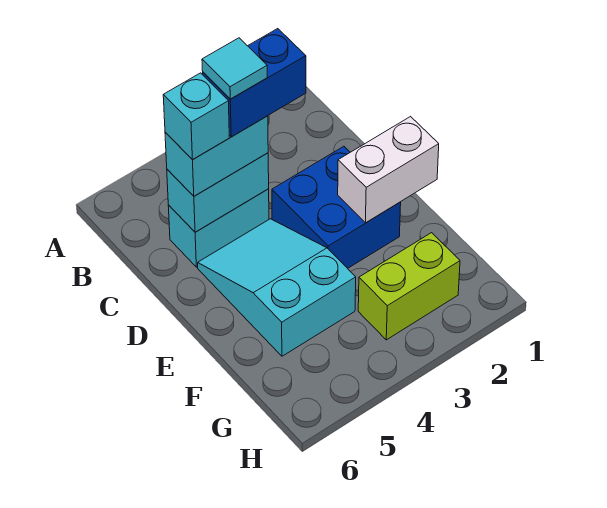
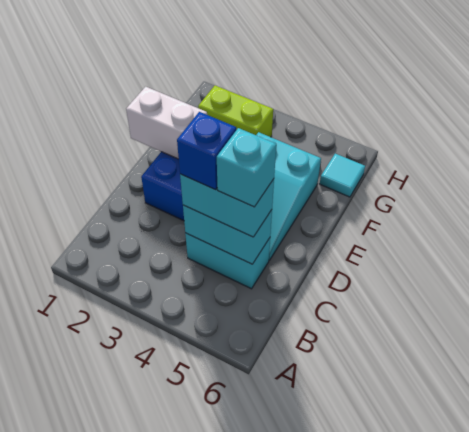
blue brick C3:C4 level 4 -> blue brick C4 level 4
cyan tile C4 level 5 -> cyan tile G6 level 1

